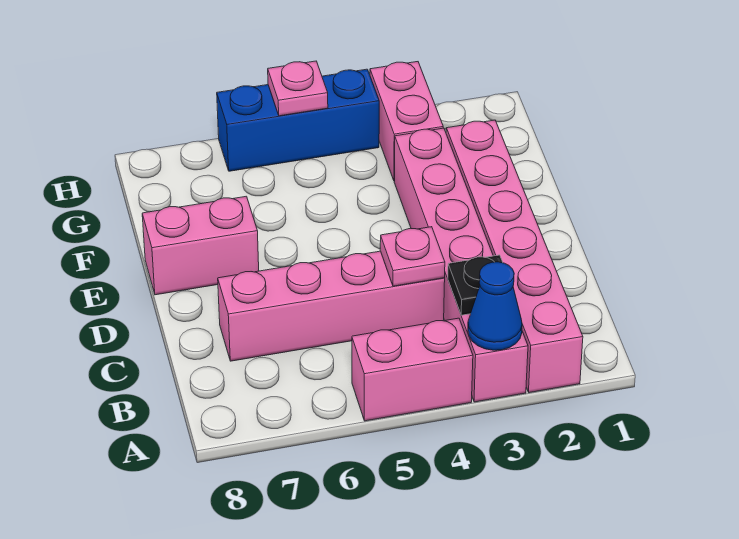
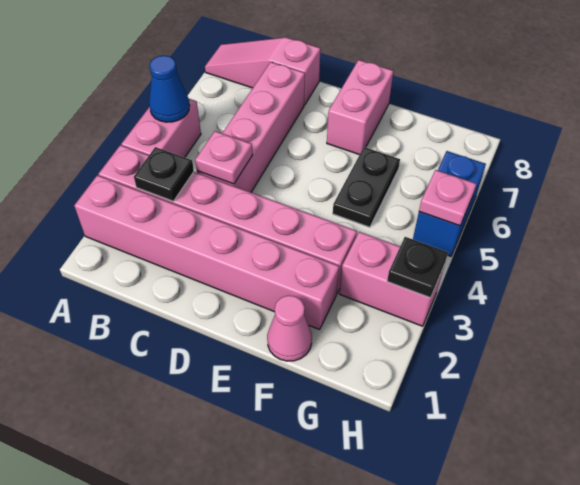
blue cone A3 level 2 -> blue cone A5 level 2
none -> pink slope A8:C8 level 1 top C
none -> pink cone F1 level 1
none -> black plate F5:F6 level 1
none -> black plate H3 level 2
blue brick H4:H6 level 1 -> blue brick H5:H6 level 1

